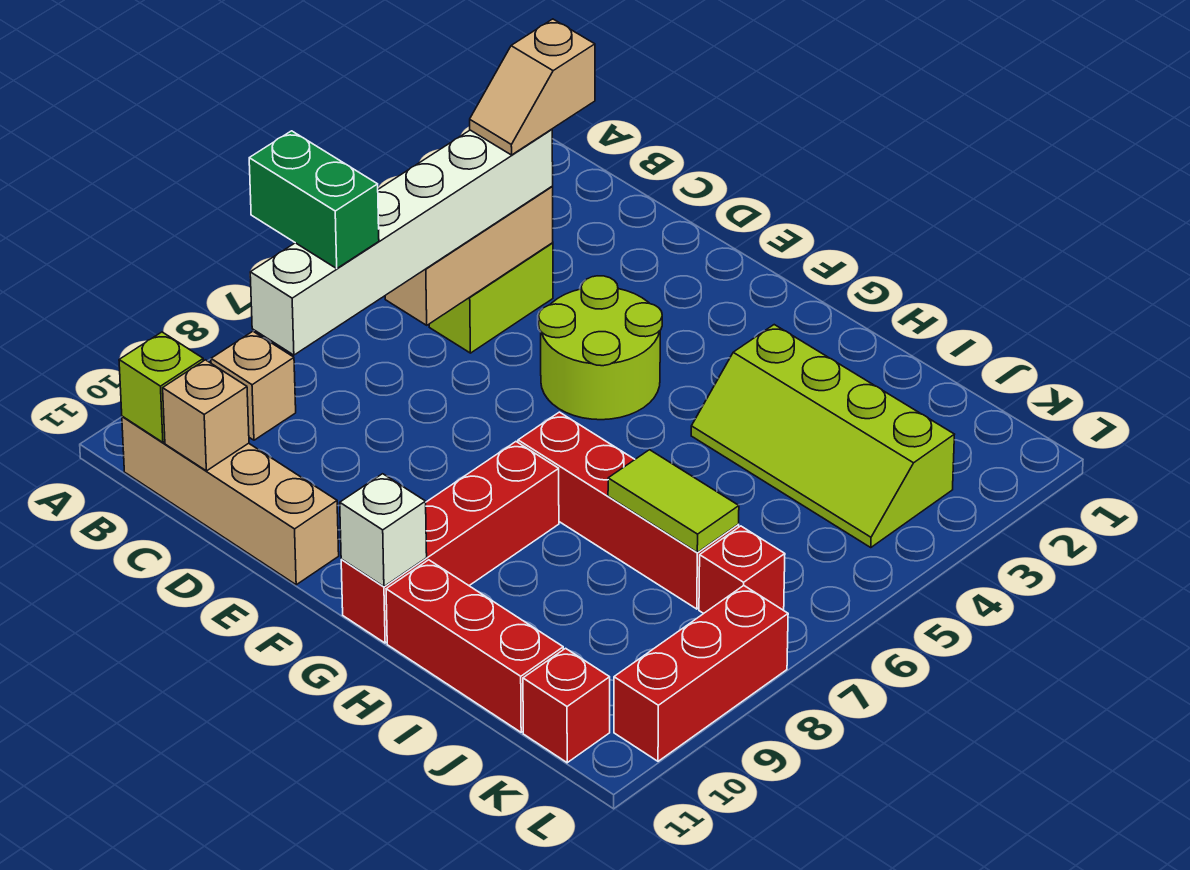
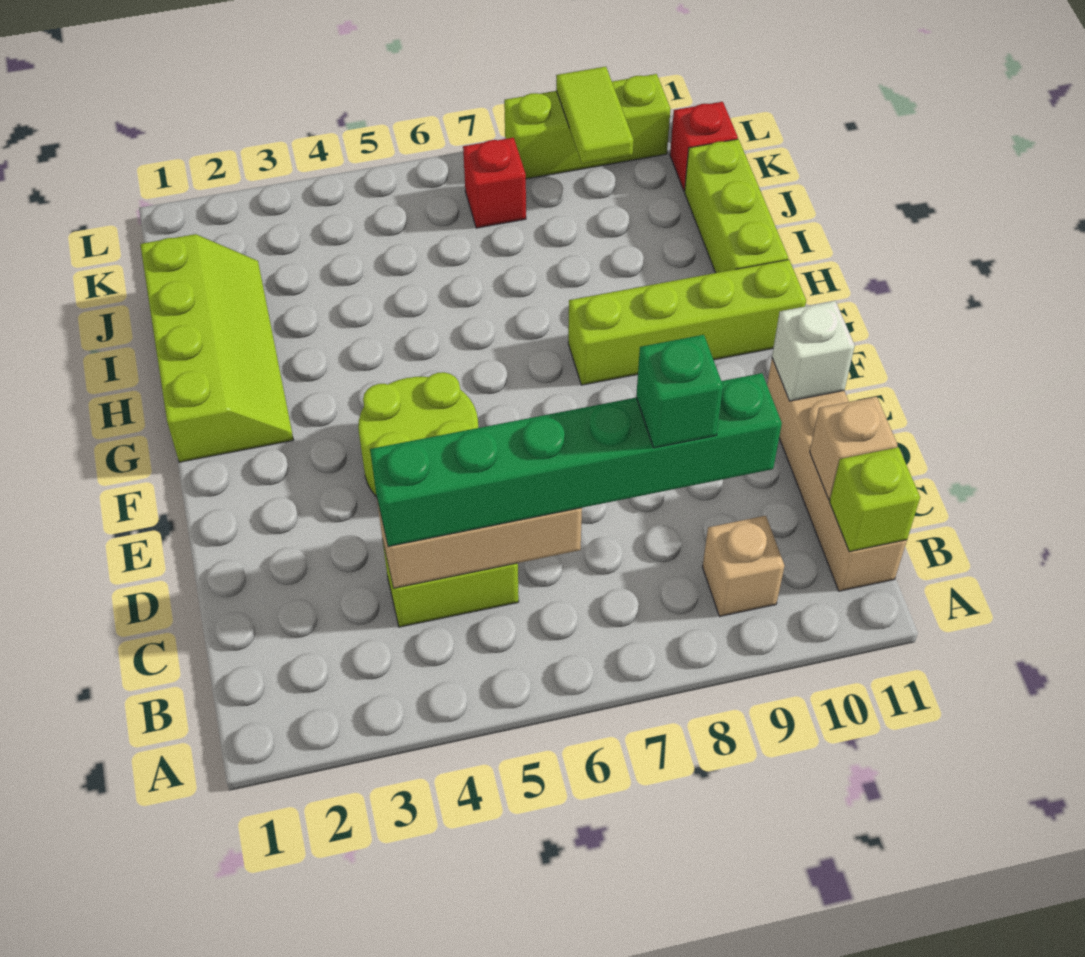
green brick B8:C8 level 4 -> green brick C8 level 4
tan slope C3:C4 level 4 top 3 -> none
white brick C4:C9 level 3 -> green brick C4:C9 level 3
red brick G7:J7 level 1 -> none
red brick G8:G11 level 1 -> lime brick G8:G11 level 1
white brick G11 level 2 -> white brick E11 level 2
lime slope H3:K4 level 1 top 3 -> lime slope G1:J2 level 1 top 1
red brick H11:J11 level 1 -> lime brick H11:J11 level 1
lime tile I7:J7 level 2 -> lime tile K9:L9 level 2
red brick L8:L10 level 1 -> lime brick L8:L10 level 1

